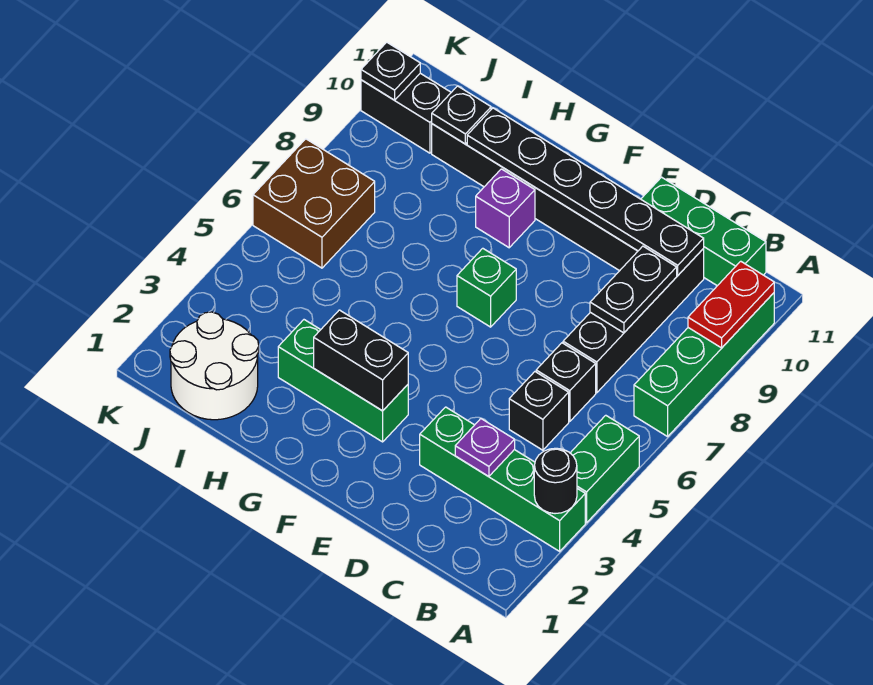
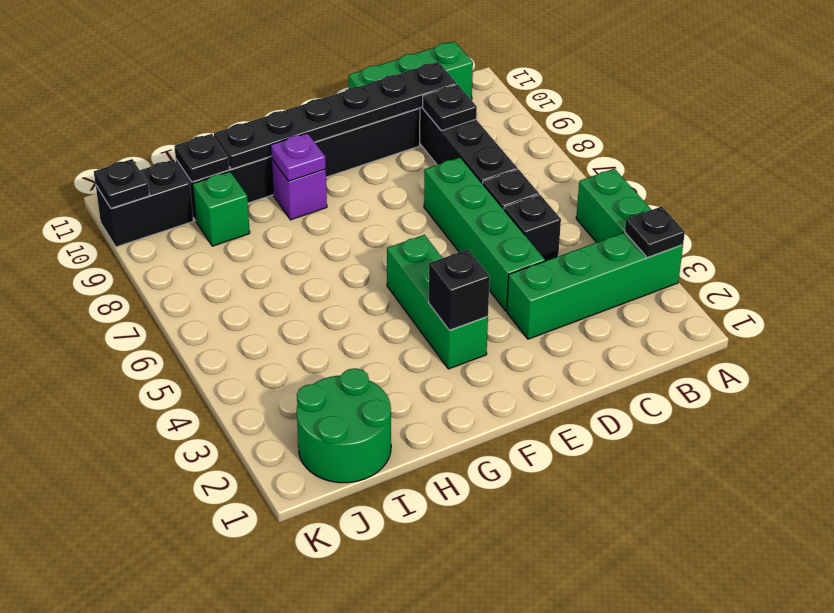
black round brick A3 level 2 -> black plate A3 level 2
green brick A7:A10 level 1 -> green brick D4:D7 level 1
red plate A9:A10 level 2 -> none
purple plate C3 level 2 -> purple plate G9 level 2
black plate C8:C9 level 2 -> black plate C9 level 2
green brick F3:H3 level 1 -> green brick F3:F5 level 1
black brick F3:G3 level 2 -> black brick F3 level 2
green brick F7 level 1 -> green brick I9 level 1
white round brick I1:J2 level 1 -> green round brick I1:J2 level 1
brown brick J6:K7 level 1 -> none

